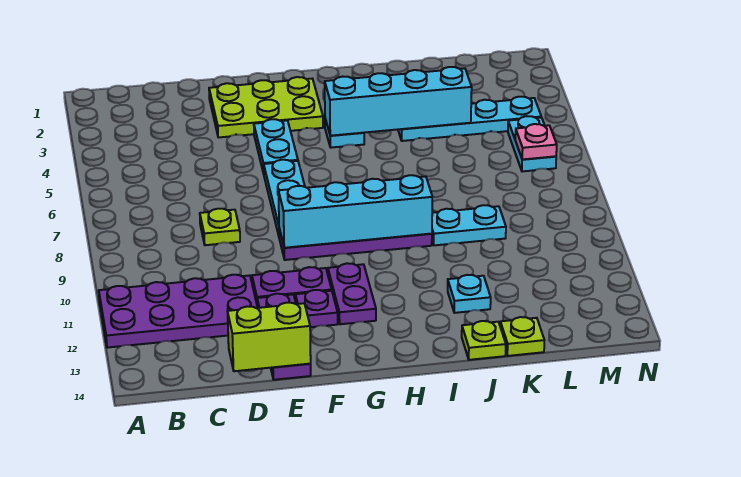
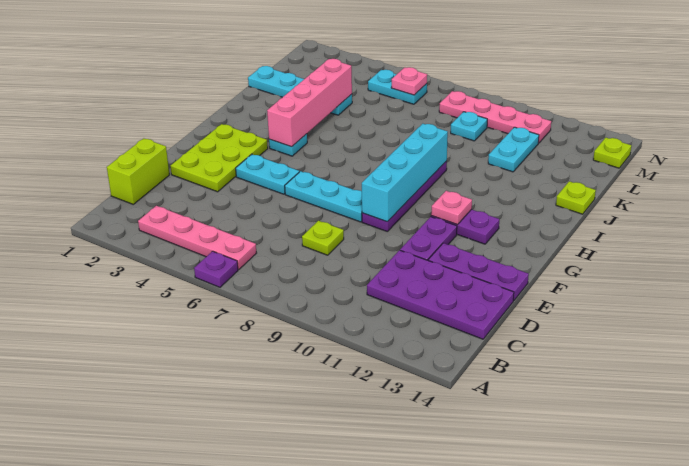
purple plate A11:D12 level 1 -> purple plate C11:D14 level 1
none -> pink plate B3:B6 level 1
lime brick D14:E14 level 2 -> lime brick C1:D1 level 1
purple plate F12 level 1 -> purple plate A6 level 1
none -> pink plate G11 level 2
cyan brick H4:K4 level 2 -> pink brick H4:K4 level 2
cyan plate J4:M4 level 1 -> cyan plate K1:K4 level 1
cyan plate J9:K9 level 1 -> cyan plate K11:L11 level 1
cyan plate J12 level 1 -> cyan plate L9 level 1
lime plate K14 level 1 -> lime plate M14 level 1
none -> pink plate M8:M11 level 1

